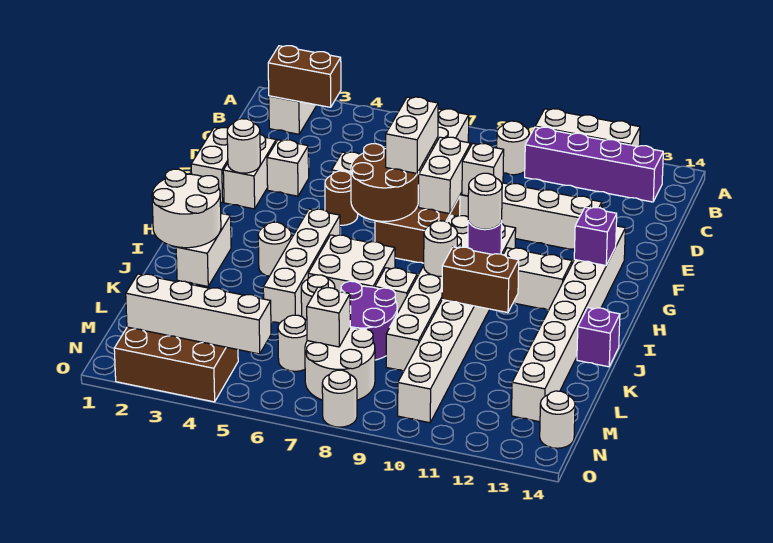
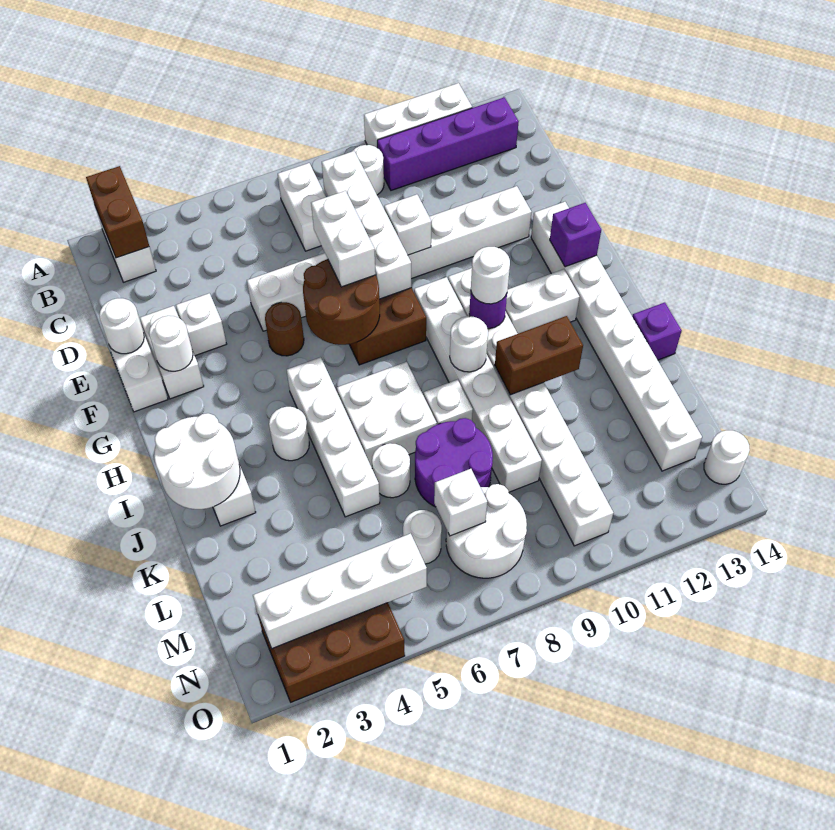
brown brick B2:B3 level 2 -> brown brick A2:B2 level 2
white brick E8:F8 level 2 -> white brick C8:F8 level 2
white round brick O8 level 1 -> white round brick E1 level 2

